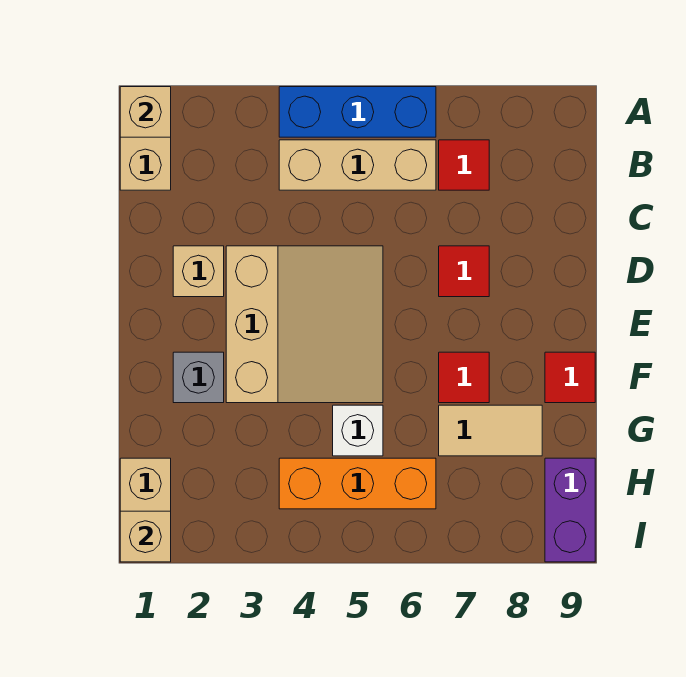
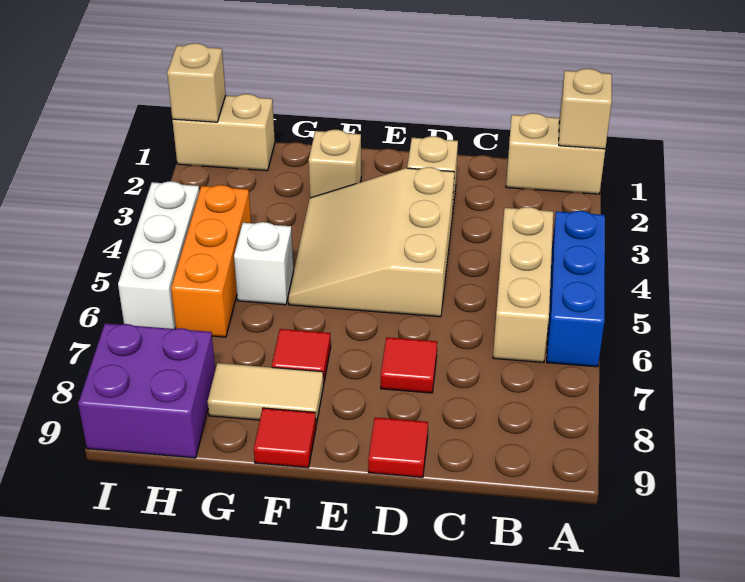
red tile B7 level 1 -> red tile D9 level 1
tan slope D3:F5 level 1 top 3 -> tan slope D3:F5 level 1 top D
grey brick F2 level 1 -> tan brick F2 level 1
tan tile G7:G8 level 1 -> tan tile F8:G8 level 1
purple brick H9:I9 level 1 -> purple brick H8:I9 level 1
none -> white brick I4:I6 level 1

